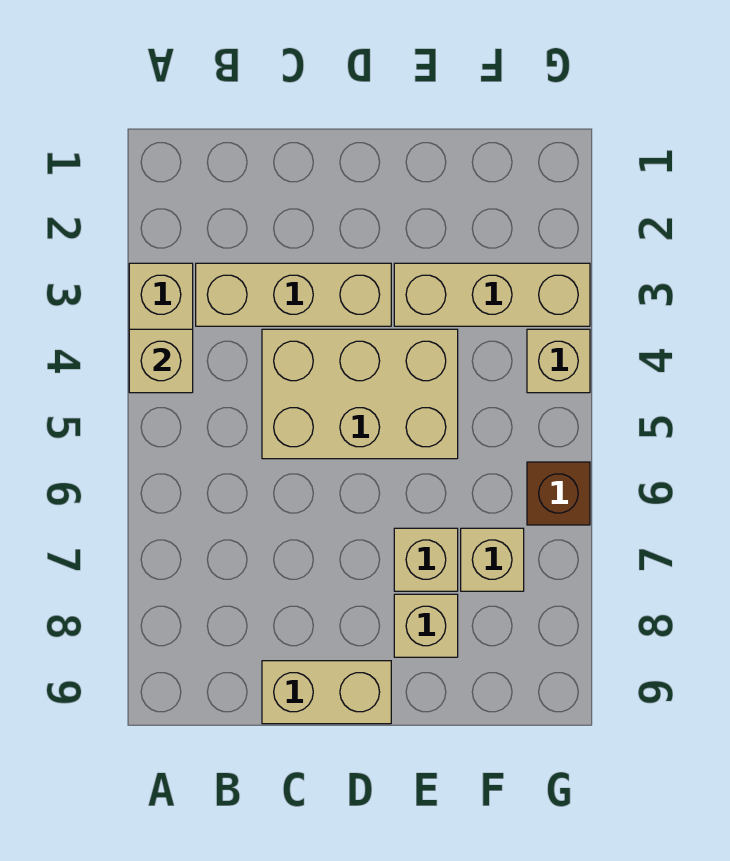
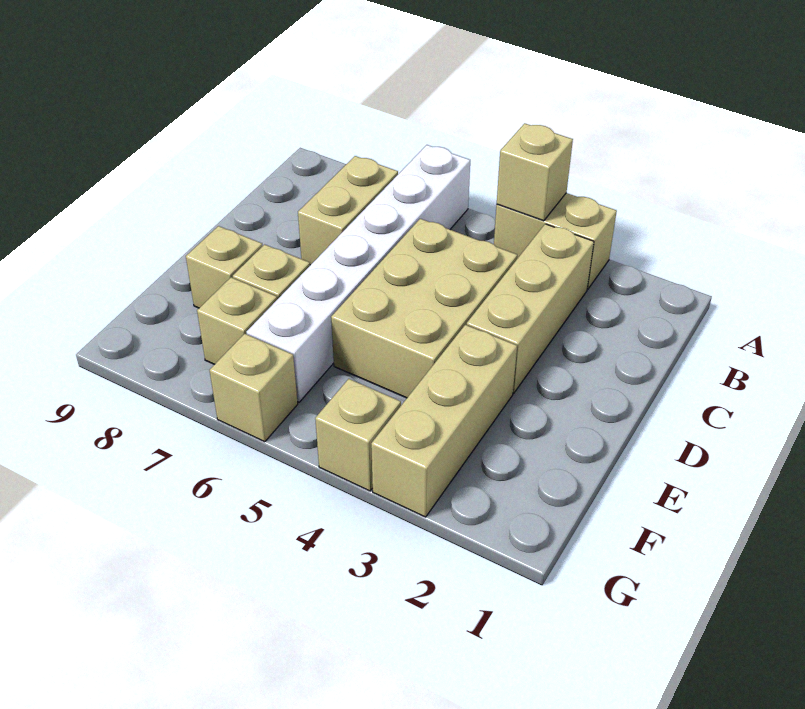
none -> white brick A6:F6 level 1
tan brick C9:D9 level 1 -> tan brick B7:C7 level 1
brown brick G6 level 1 -> tan brick G6 level 1

